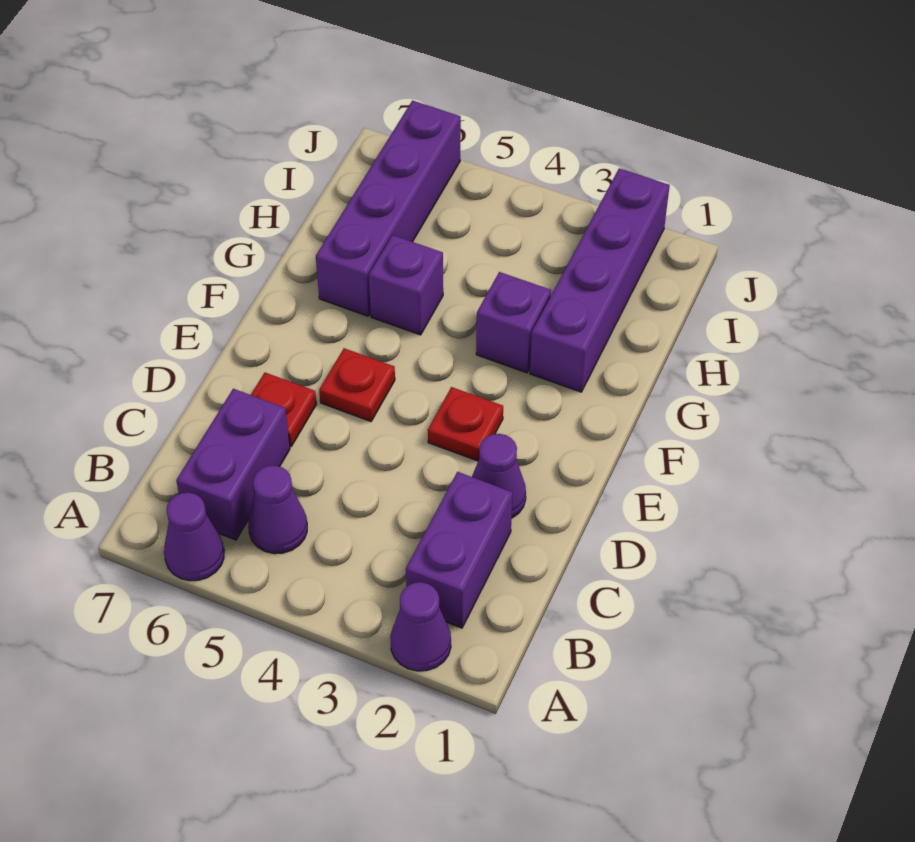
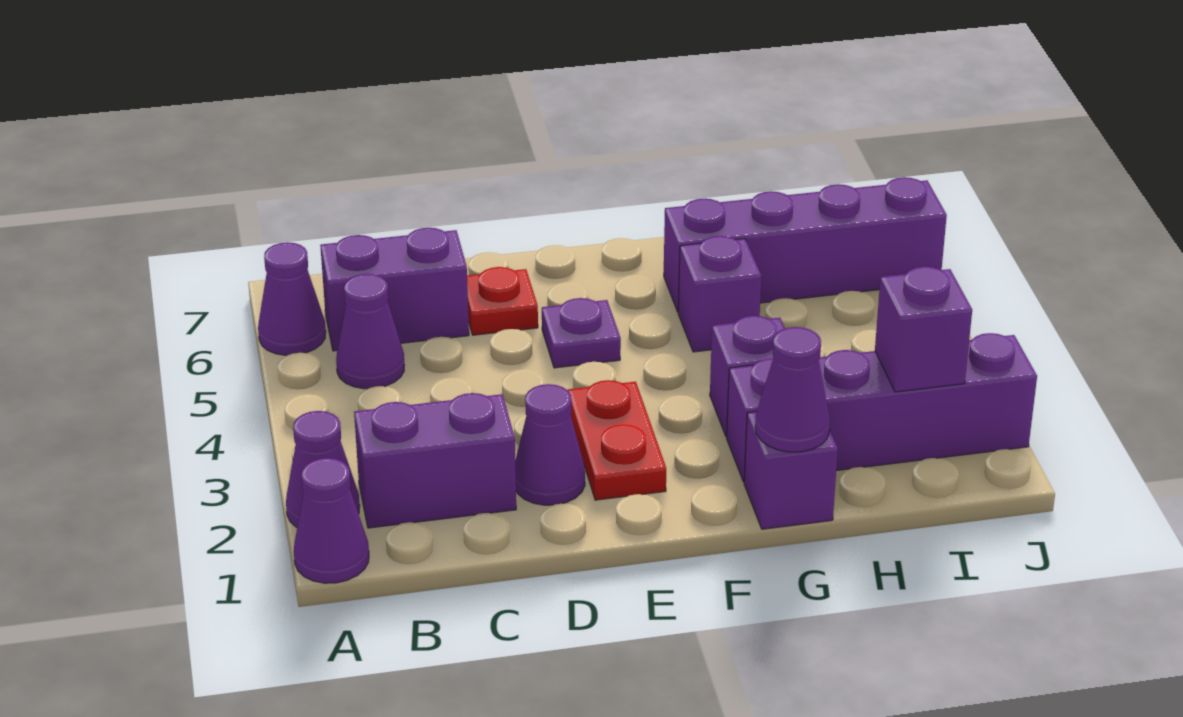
none -> purple cone A1 level 1
red plate E3 level 1 -> red plate E2:E3 level 1
red plate E5 level 1 -> purple plate E5 level 1
none -> purple brick G1 level 1
none -> purple cone G1 level 2
none -> purple brick I2 level 2

